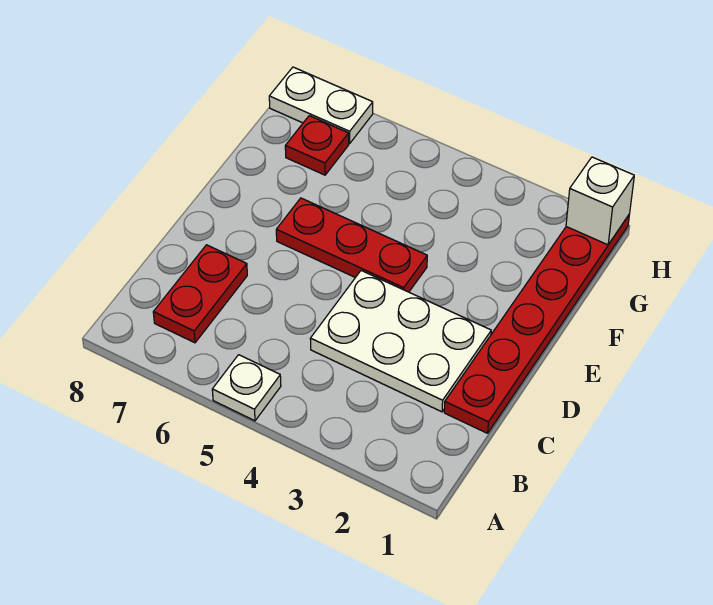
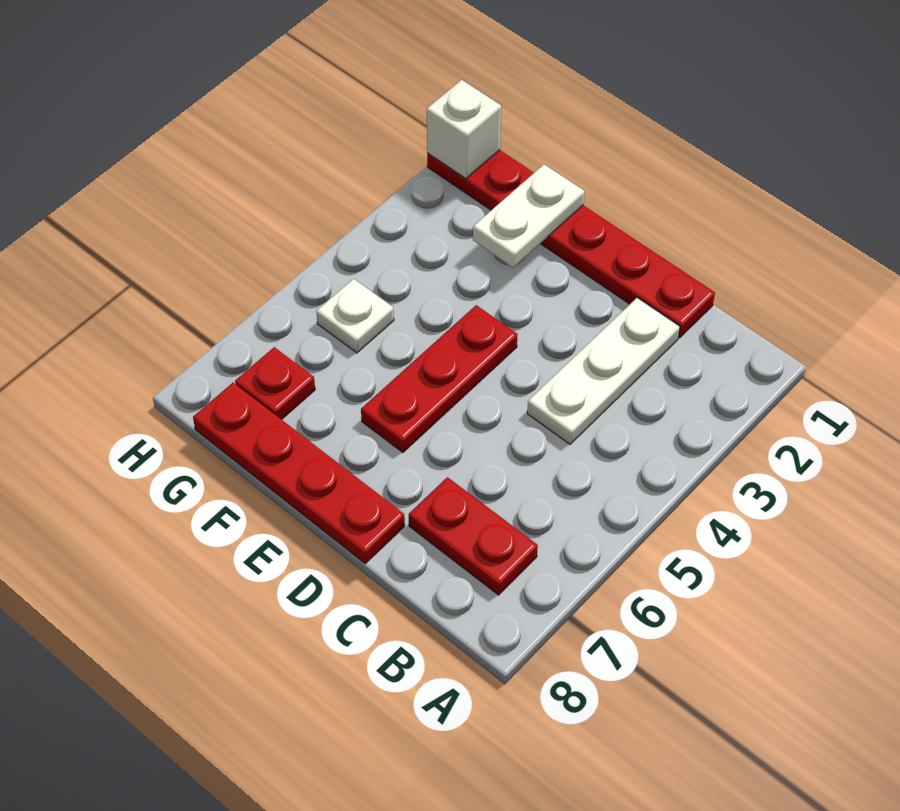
white plate A5 level 1 -> white plate G5 level 1
white plate C2:D4 level 1 -> white plate C2:C4 level 1
none -> red plate D8:G8 level 1
white plate H7:H8 level 1 -> white plate F1:F2 level 2

